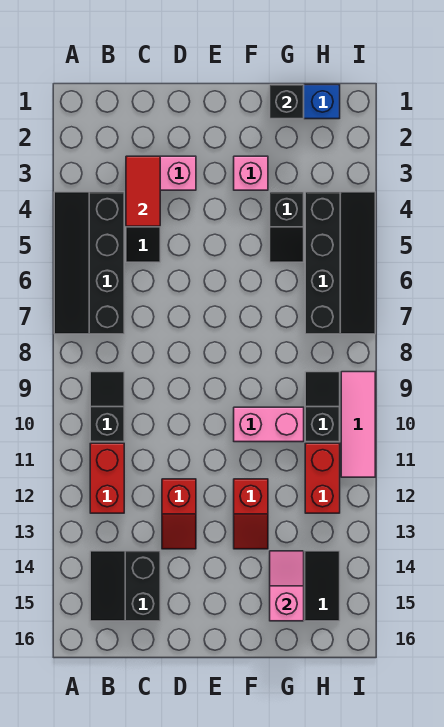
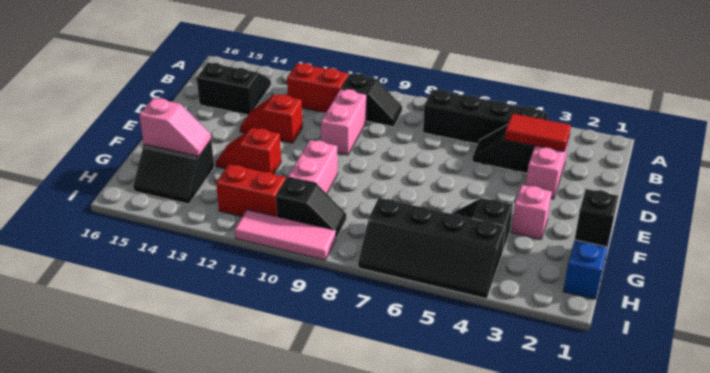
none -> pink brick C10:D10 level 1

